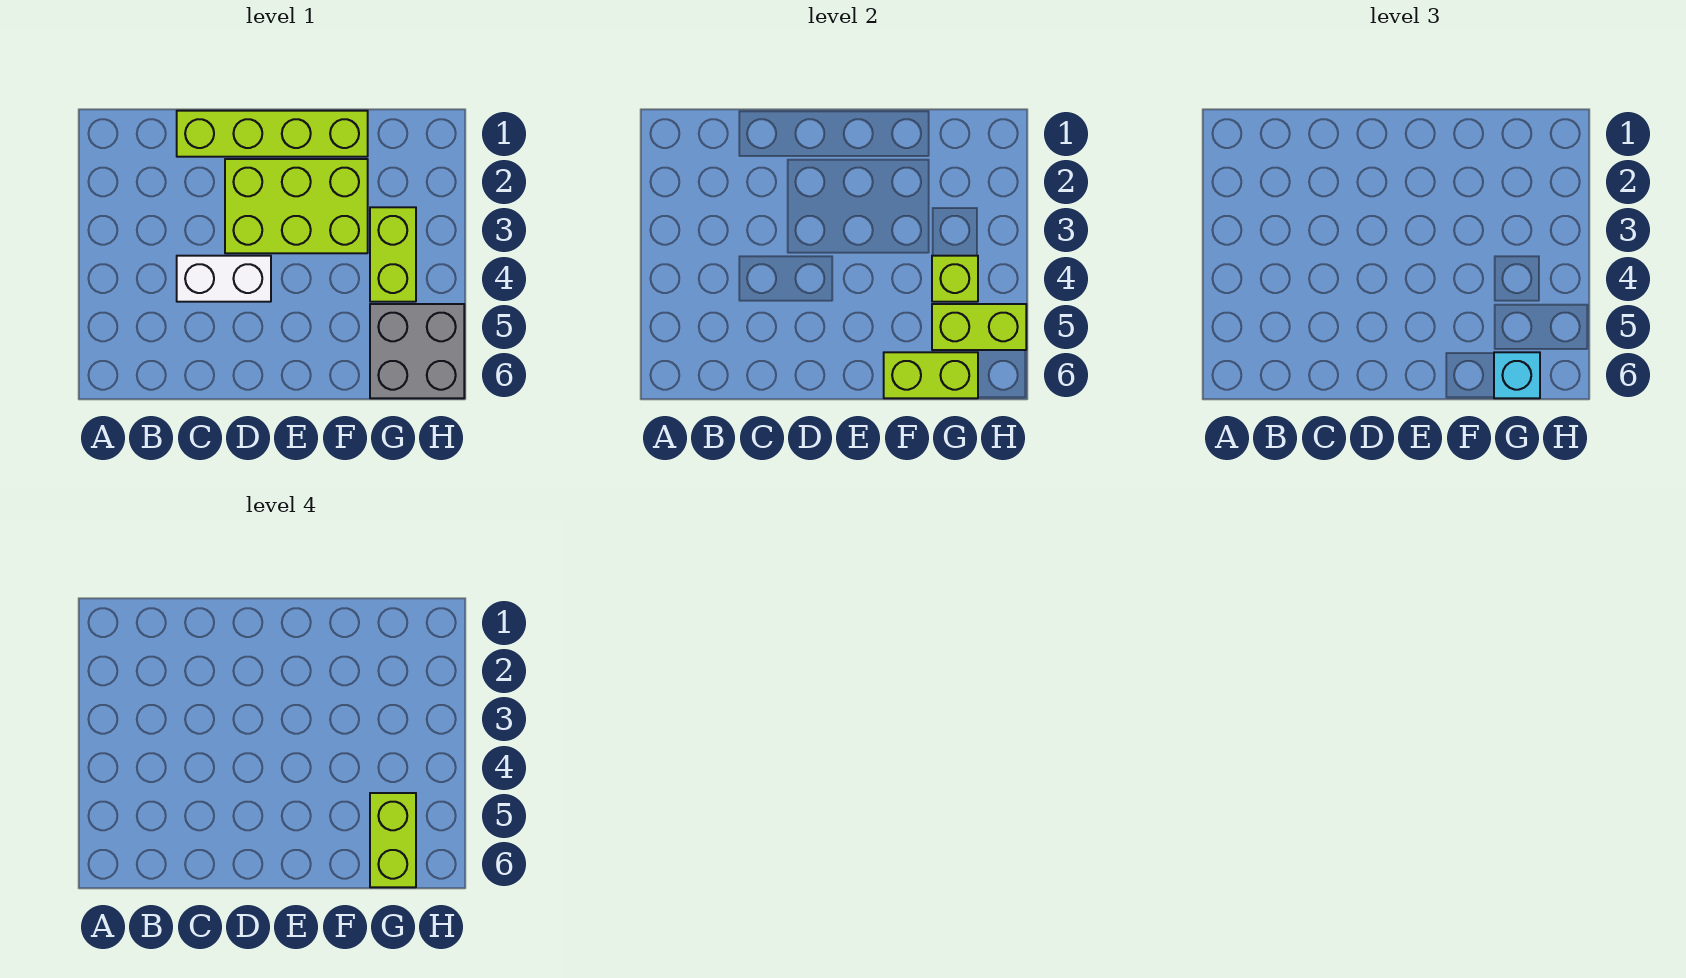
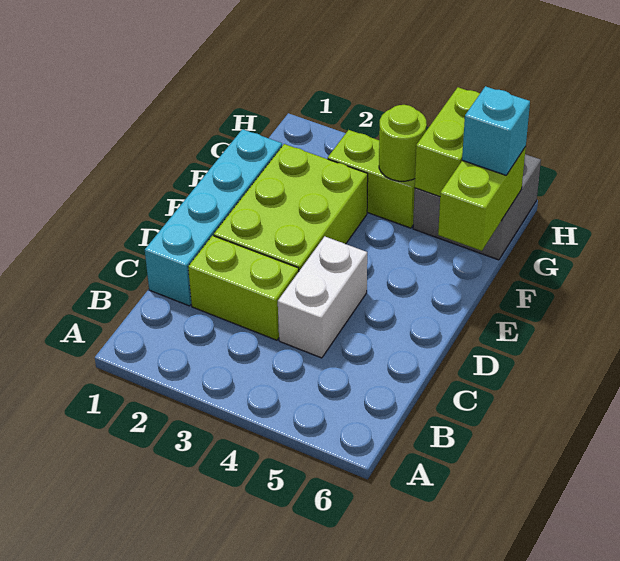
lime brick C1:F1 level 1 -> cyan brick C1:F1 level 1
lime brick G4 level 2 -> lime round brick G4 level 2
lime brick G5:G6 level 4 -> lime brick C2:C3 level 1

